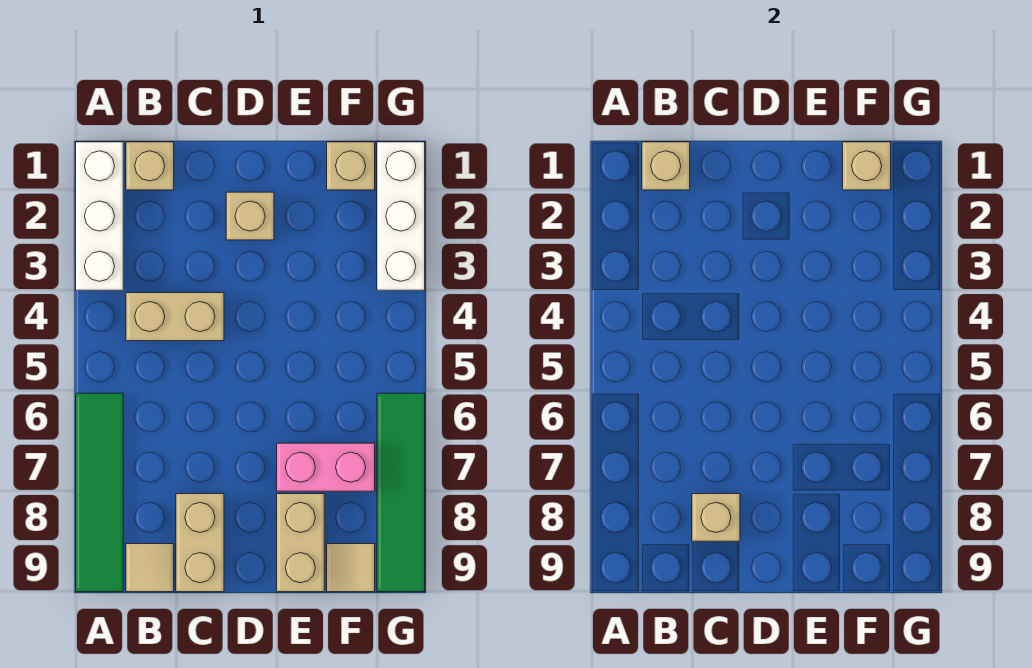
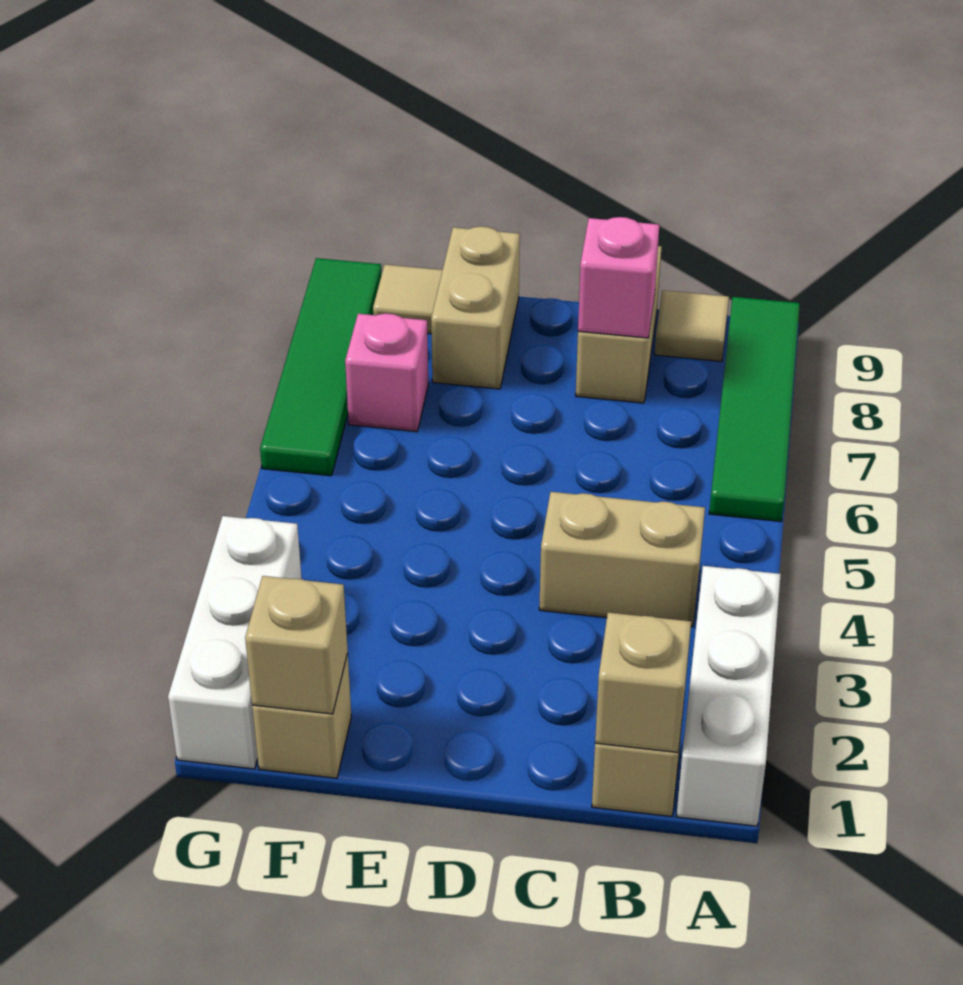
tan brick C8 level 2 -> pink brick C8 level 2
tan brick D2 level 1 -> none
pink brick E7:F7 level 1 -> pink brick F7 level 1

